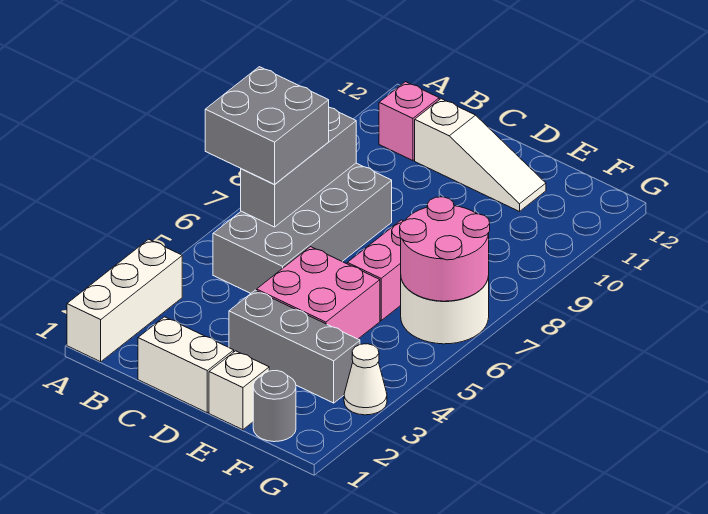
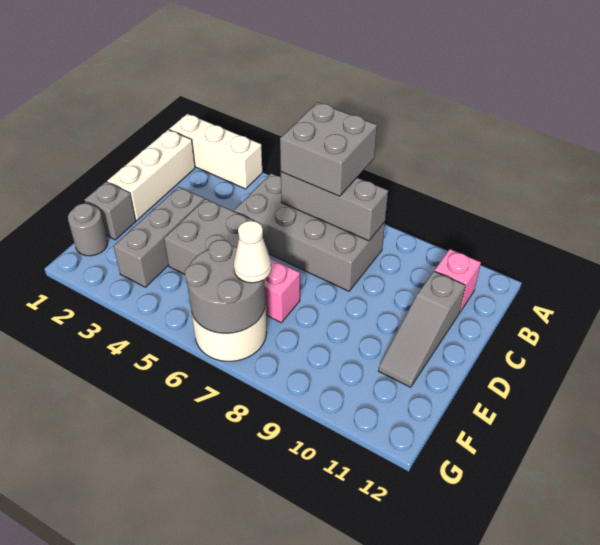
white brick C1:D1 level 1 -> white brick B1:D1 level 1
white slope C11:E11 level 1 top C -> grey slope C11:E11 level 1 top C
pink brick D4:E5 level 1 -> grey brick D4:E5 level 1
white brick E1 level 1 -> grey brick E1 level 1
pink round brick F6:G7 level 2 -> grey round brick F6:G7 level 2
white cone G3 level 1 -> white cone F7 level 3

